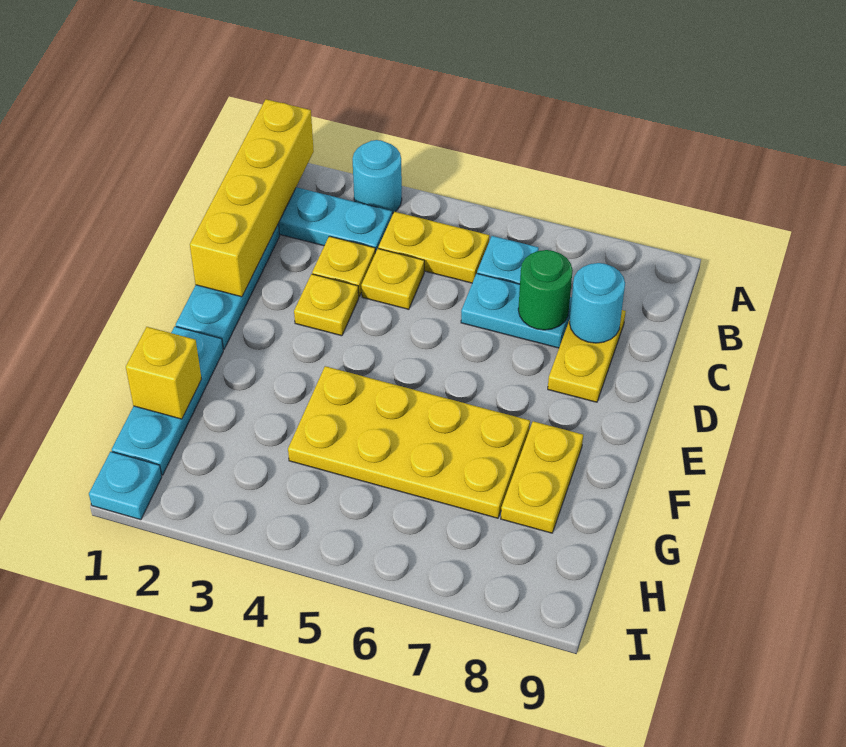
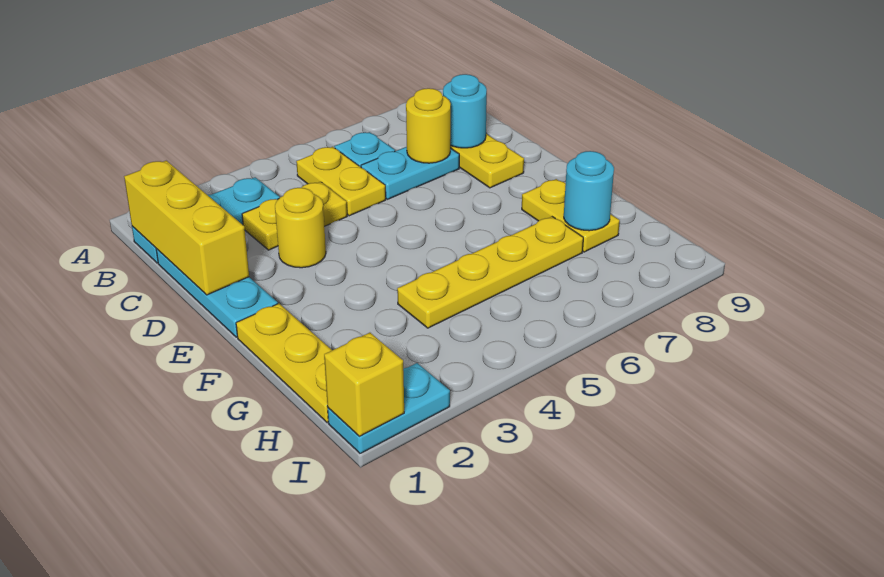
yellow brick A1:D1 level 2 -> yellow brick B1:D1 level 2
cyan round brick A3 level 1 -> cyan round brick G8 level 2
yellow plate B4:B5 level 1 -> yellow plate B5:C5 level 1
green round brick C7 level 2 -> yellow round brick C7 level 2
yellow plate D3 level 1 -> yellow round brick D3 level 1
cyan plate F1:H1 level 1 -> yellow plate F1:H1 level 1
yellow plate F4:G7 level 1 -> yellow plate G4:G7 level 1
yellow brick G1 level 2 -> yellow brick I1 level 2
cyan plate I1 level 1 -> cyan plate I1:I2 level 1

